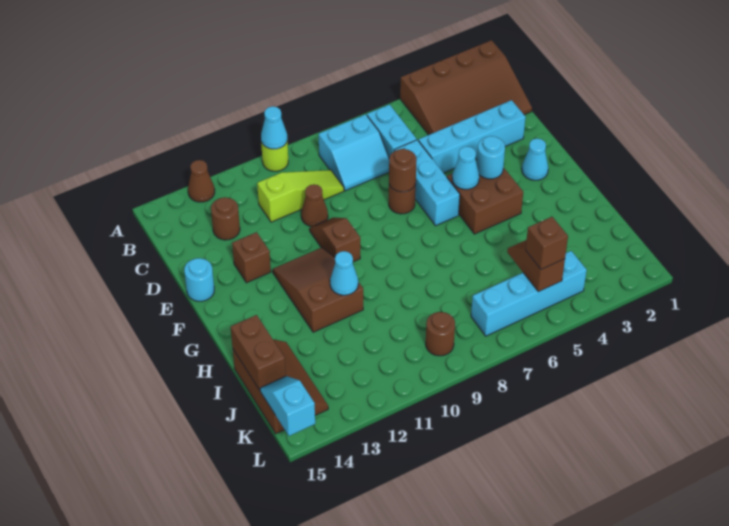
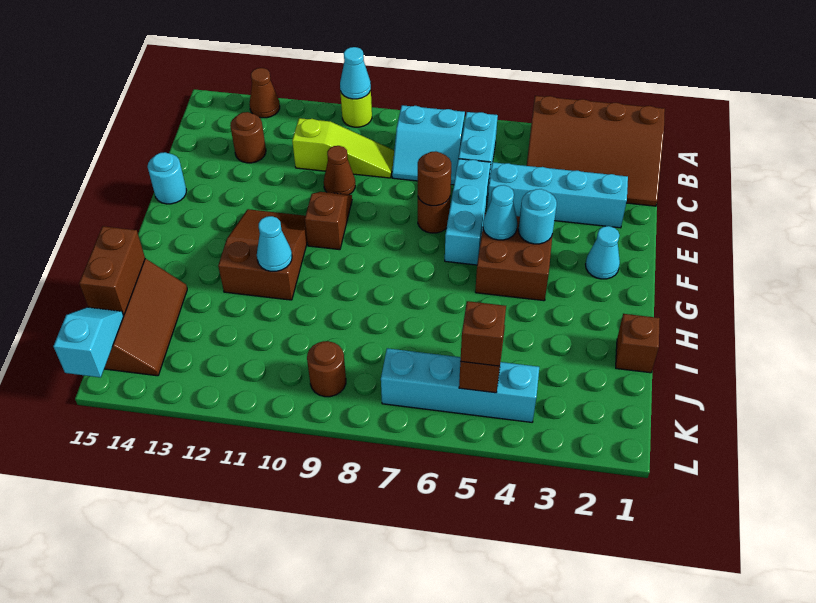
brown brick E13 level 1 -> brown brick I1 level 1

